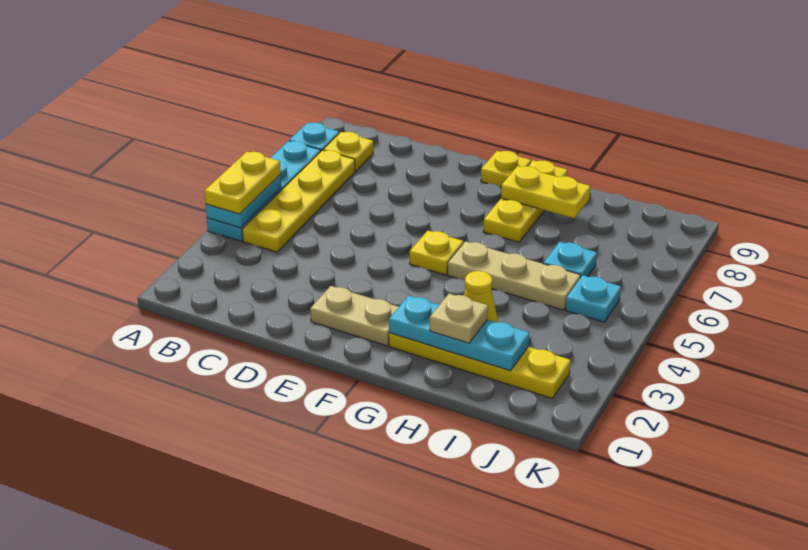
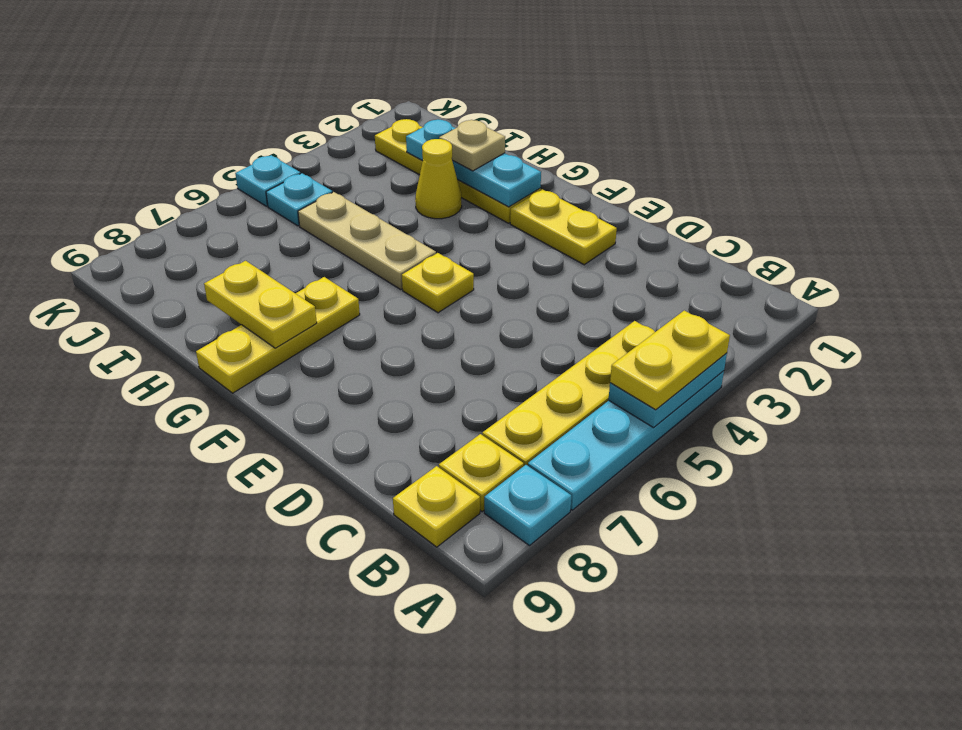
tan plate E2:F2 level 1 -> yellow plate E2:F2 level 1
yellow plate F9 level 1 -> yellow plate B9 level 1
cyan plate I6 level 1 -> cyan plate K5 level 1

